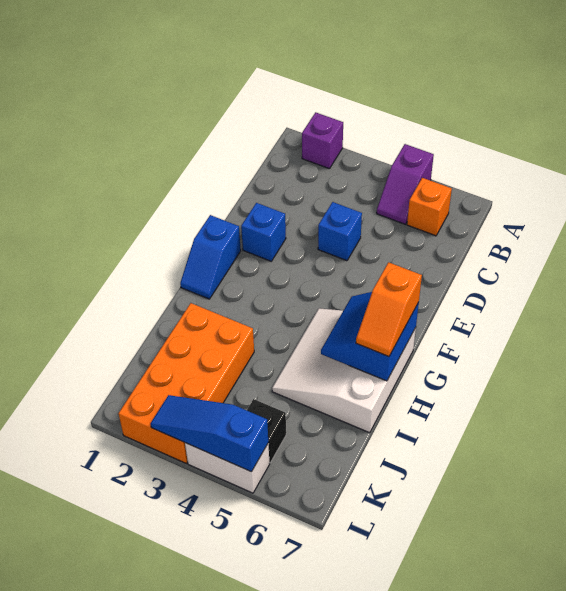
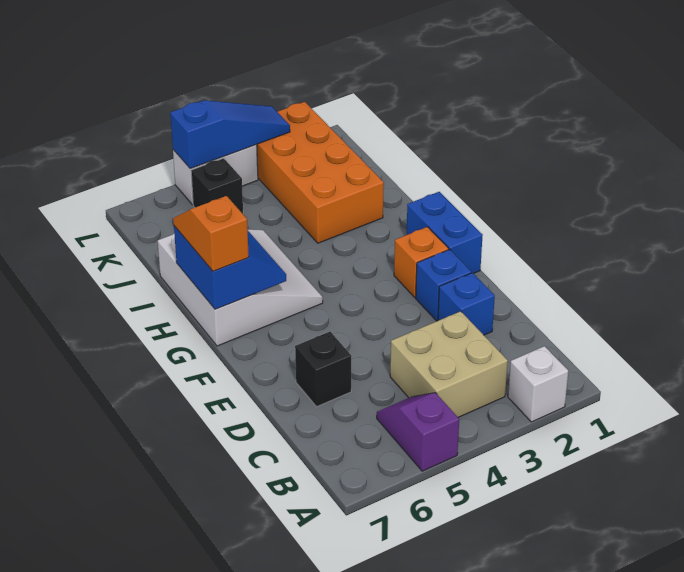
purple brick A2 level 1 -> white brick A2 level 1
none -> tan brick B3:C4 level 1
orange brick B6 level 1 -> orange brick F2 level 1
blue brick D4 level 1 -> blue brick D2 level 1
none -> black brick D6 level 1
blue slope F1:G1 level 1 top F -> blue brick F1:G1 level 1

